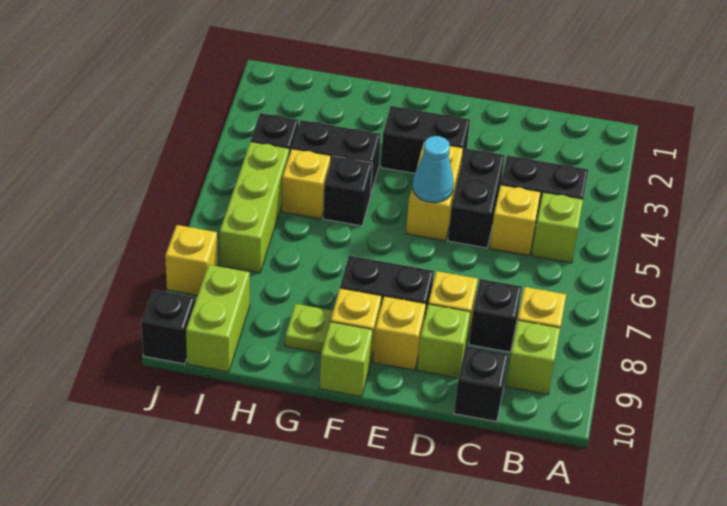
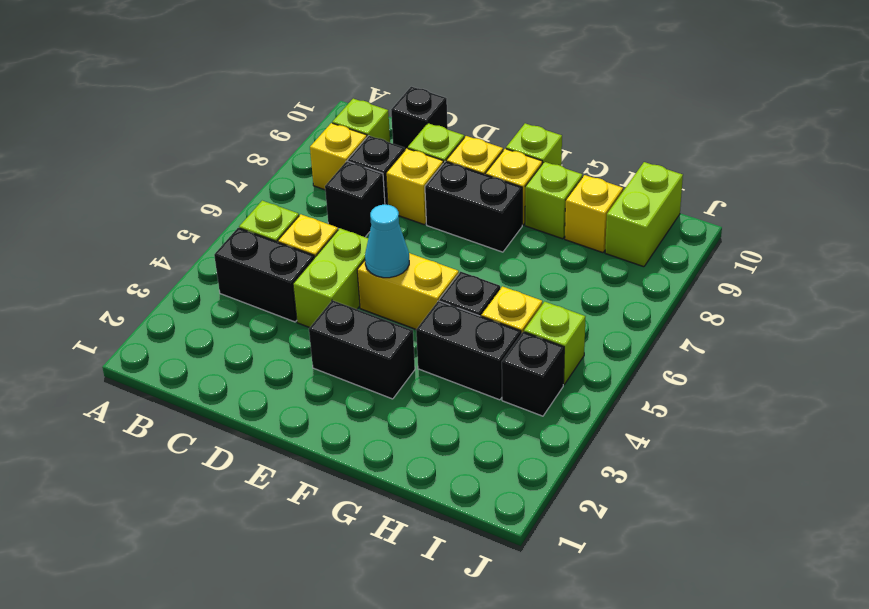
black brick D4:D5 level 1 -> lime brick D4:D5 level 1
yellow brick E4:E5 level 1 -> yellow brick E5:F5 level 1
lime plate G9 level 1 -> lime brick G9 level 1
lime brick I5:I7 level 1 -> lime brick I5 level 1
yellow brick J8 level 1 -> yellow brick H9 level 1
black brick J10 level 1 -> black brick C7 level 1

